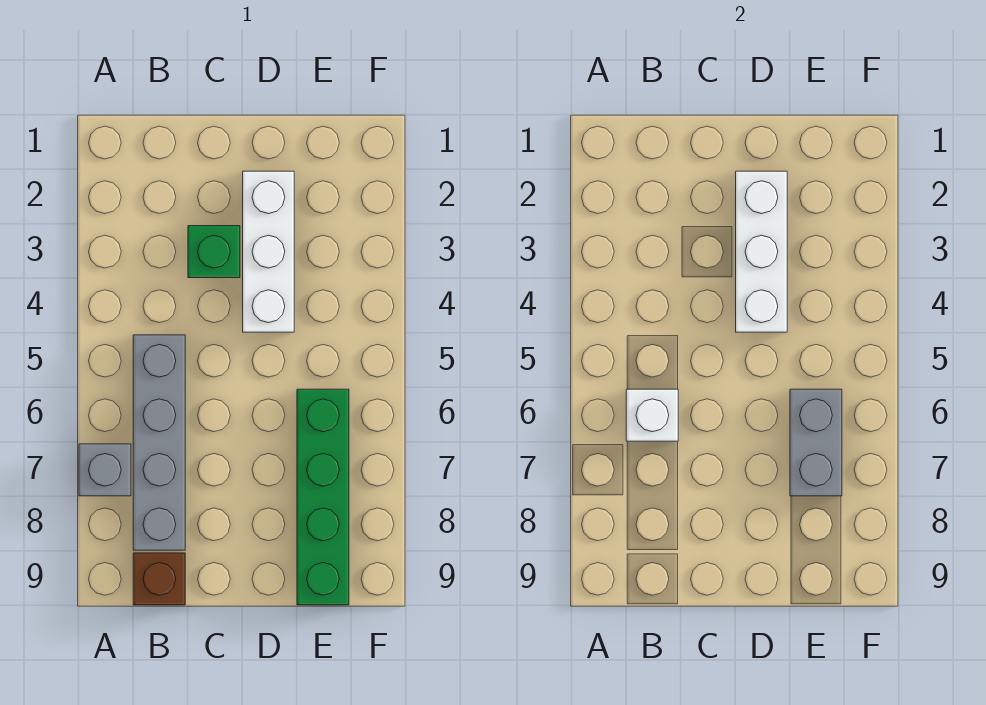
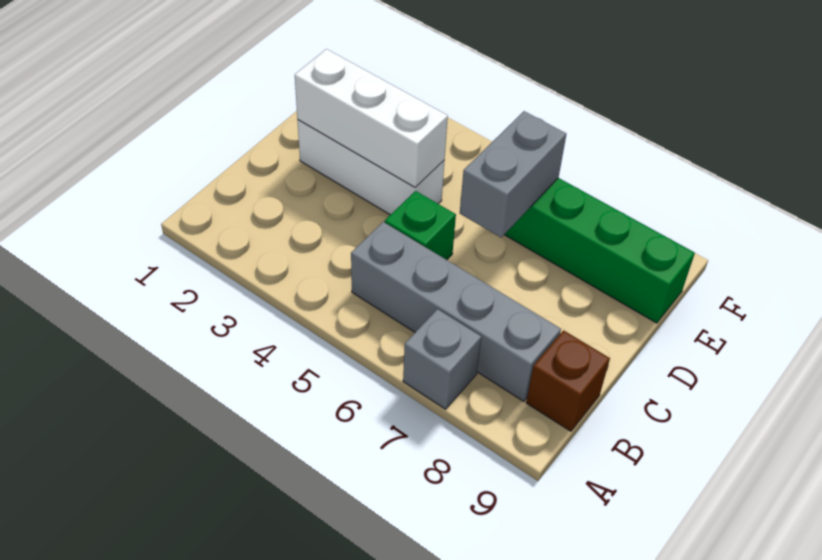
white brick B6 level 2 -> none
green brick C3 level 1 -> green brick C5 level 1
grey brick E6:E7 level 2 -> grey brick D6:E6 level 2

